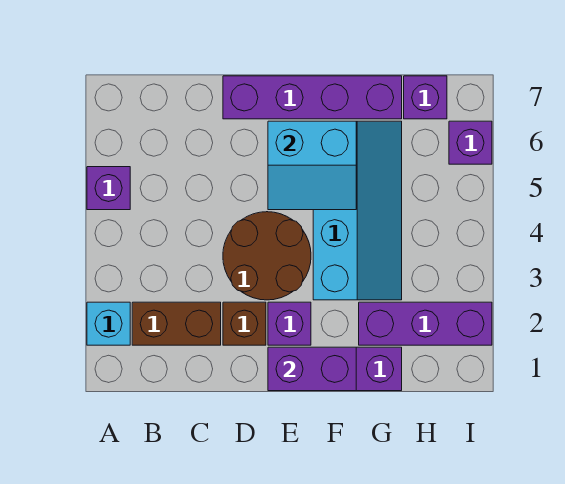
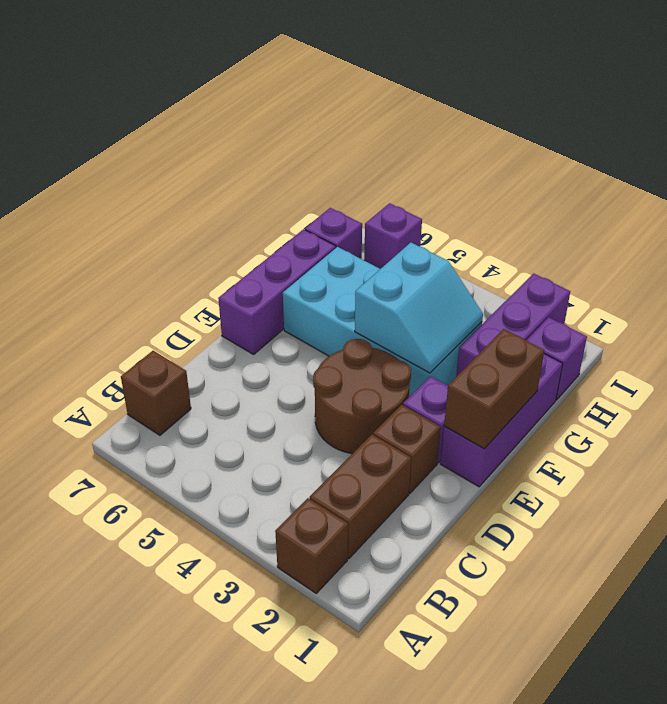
cyan brick A2 level 1 -> brown brick A2 level 1
purple brick A5 level 1 -> purple brick H1 level 1
none -> brown brick B7 level 1
purple brick D7:G7 level 1 -> purple brick E7:G7 level 1
purple brick E1:F1 level 2 -> brown brick E1:F1 level 2
cyan slope E5:F6 level 2 top 6 -> cyan slope F3:G4 level 2 top 4
cyan slope F3:G6 level 1 top F -> cyan brick F3:G6 level 1

